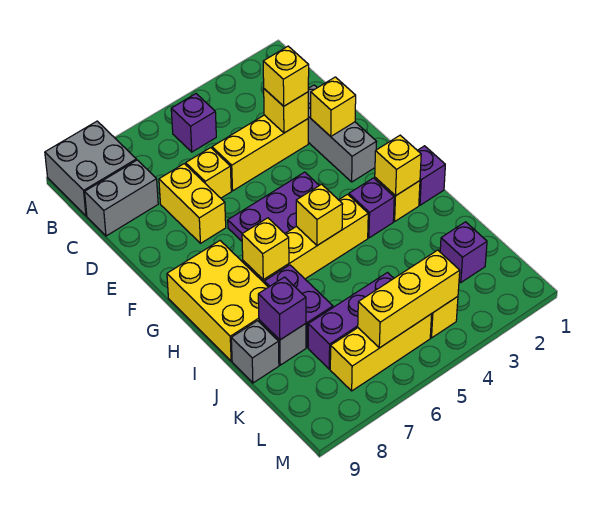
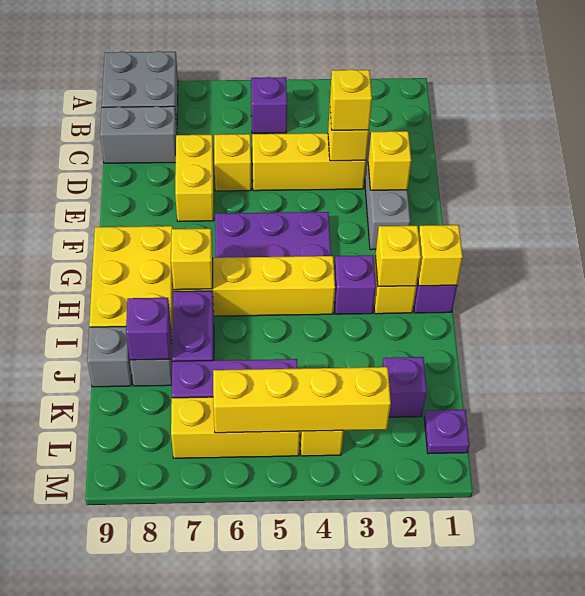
yellow brick H5 level 2 -> yellow brick H1 level 2
none -> purple plate L1 level 1
yellow brick L4:L6 level 2 -> yellow brick L3:L6 level 2

